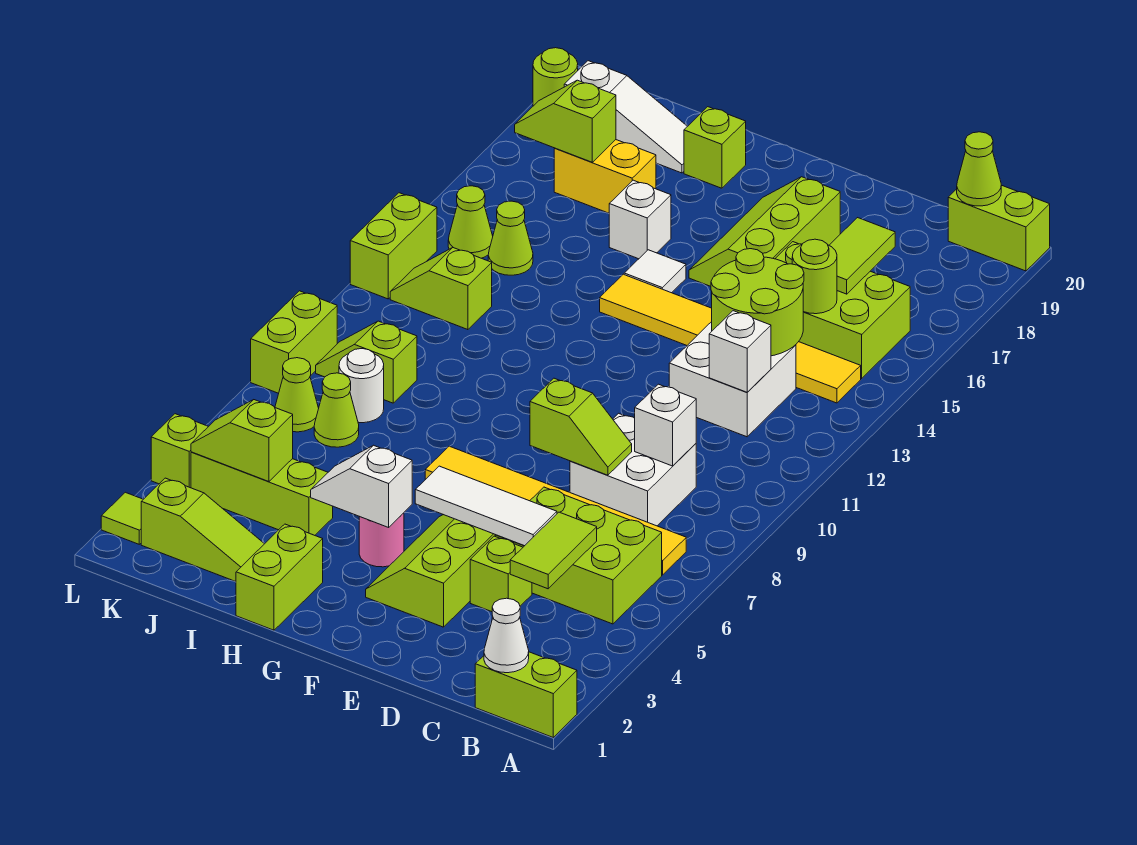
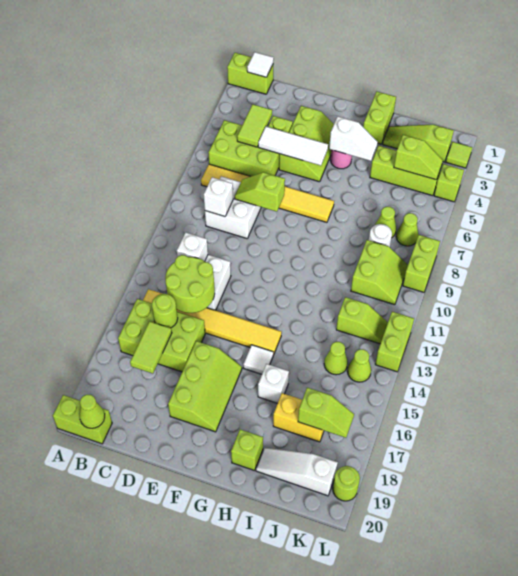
white cone B1 level 2 -> white tile B1 level 2
lime slope J9:K9 level 1 top J -> lime slope J9:K10 level 1 top J

